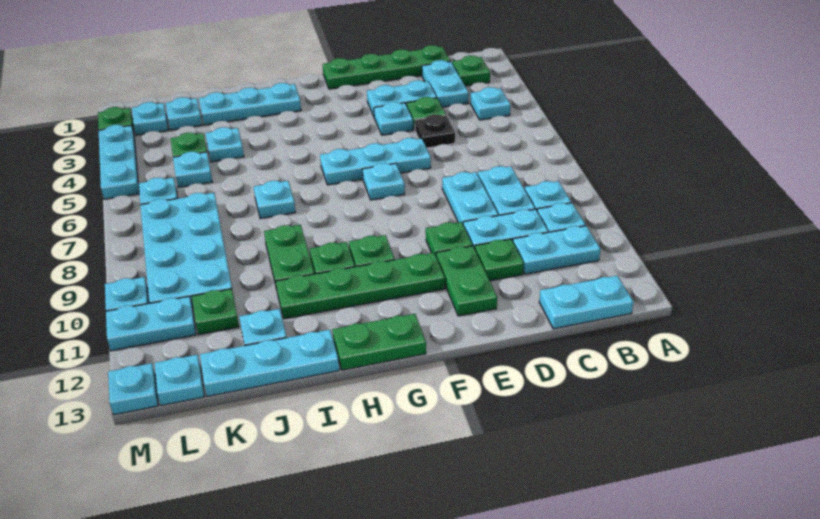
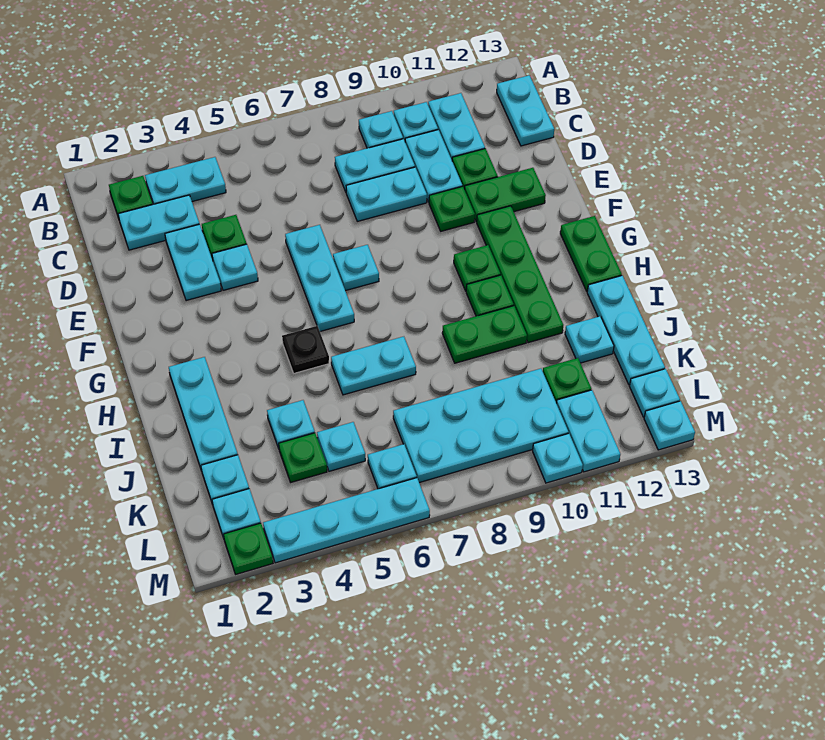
cyan plate B4 level 1 -> cyan plate B3:B4 level 1
green plate C1:F1 level 1 -> none
black plate D5 level 1 -> black plate H5 level 1
cyan plate I7 level 1 -> cyan plate I6:I7 level 1
cyan plate M3:M5 level 1 -> cyan plate M3:M6 level 1

